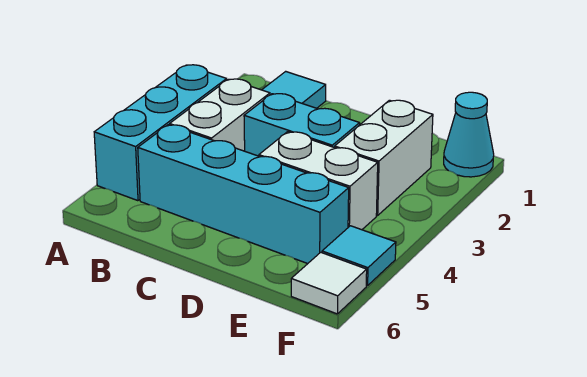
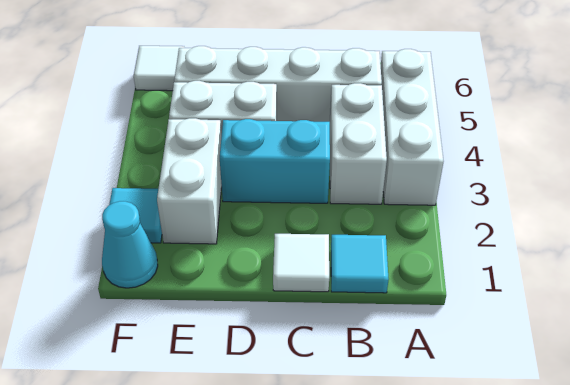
cyan brick A3:A5 level 1 -> white brick A3:A5 level 1
cyan brick B5:E5 level 1 -> white brick B5:E5 level 1
none -> white tile C1 level 1
cyan tile F5 level 1 -> cyan tile F2 level 1

